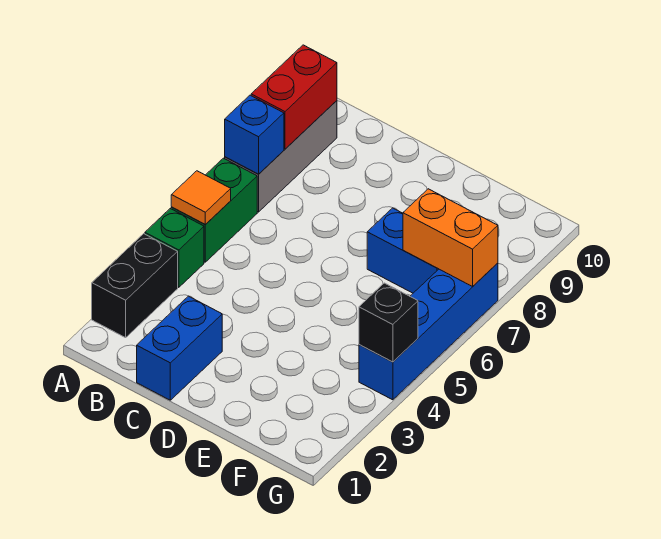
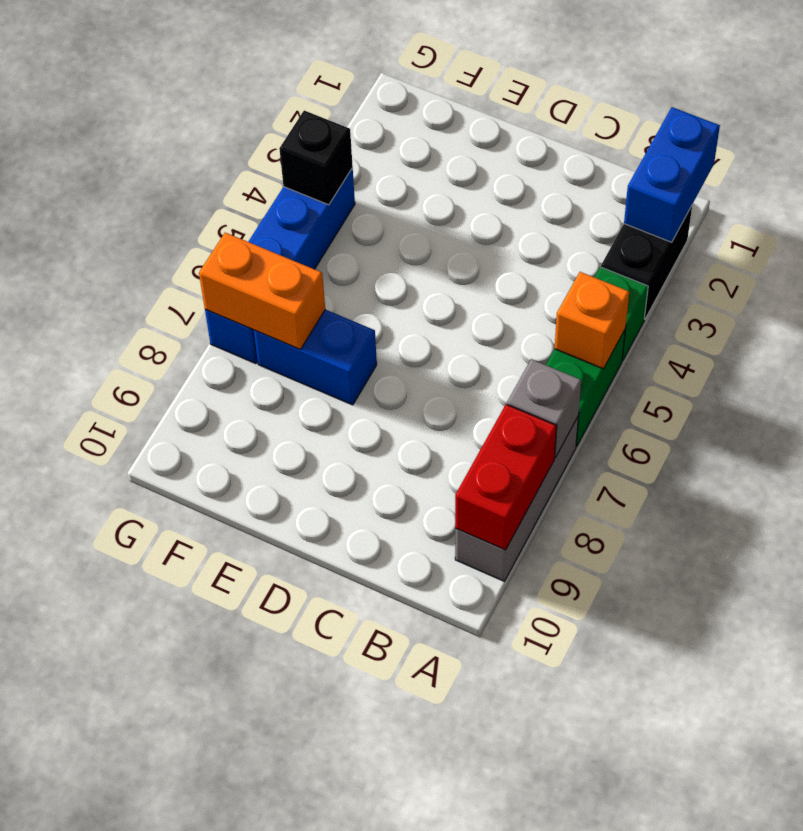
orange tile A5 level 2 -> orange brick A5 level 2
blue brick A7 level 2 -> grey brick A7 level 2
blue brick C1:C2 level 1 -> blue brick A1:A2 level 2

